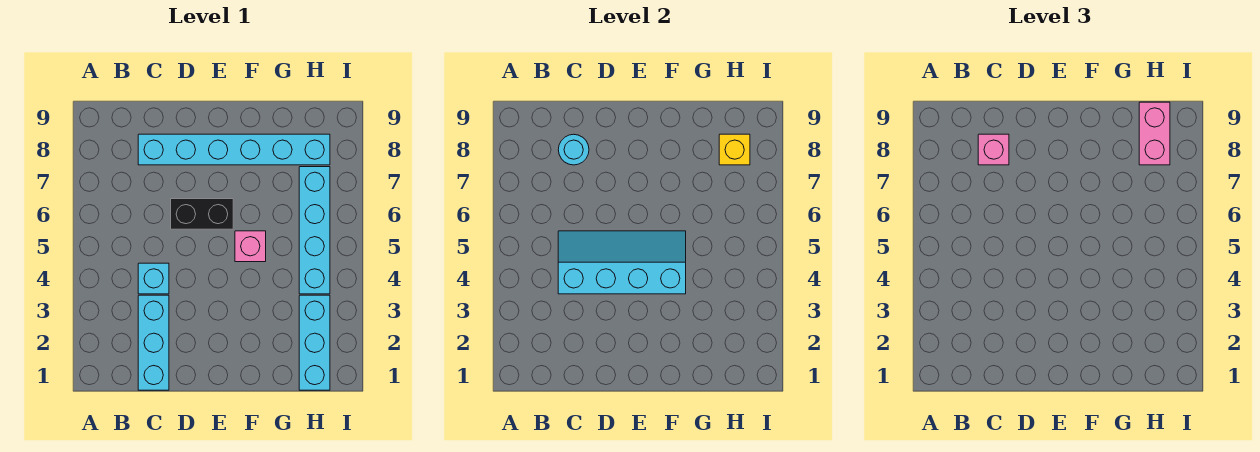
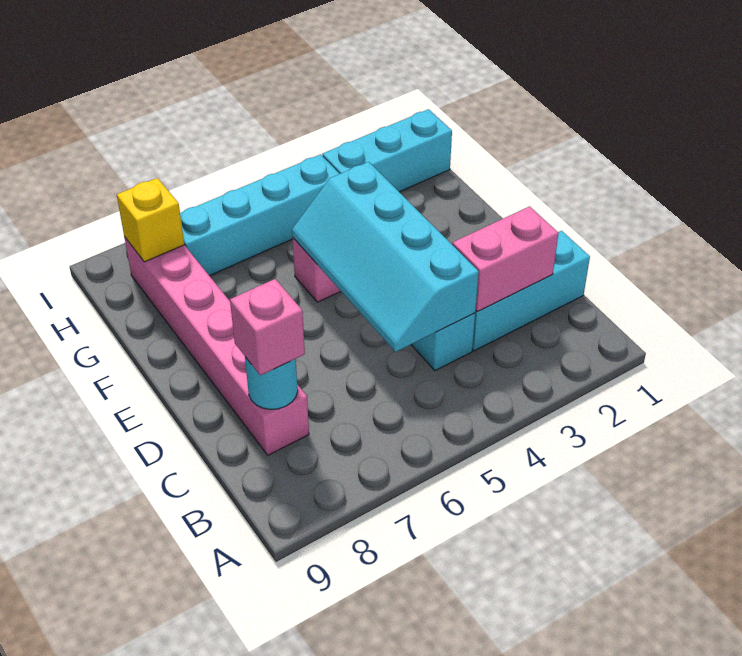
cyan brick C8:H8 level 1 -> pink brick C8:H8 level 1
black brick D6:E6 level 1 -> none
pink brick H8:H9 level 3 -> pink brick C2:C3 level 2

